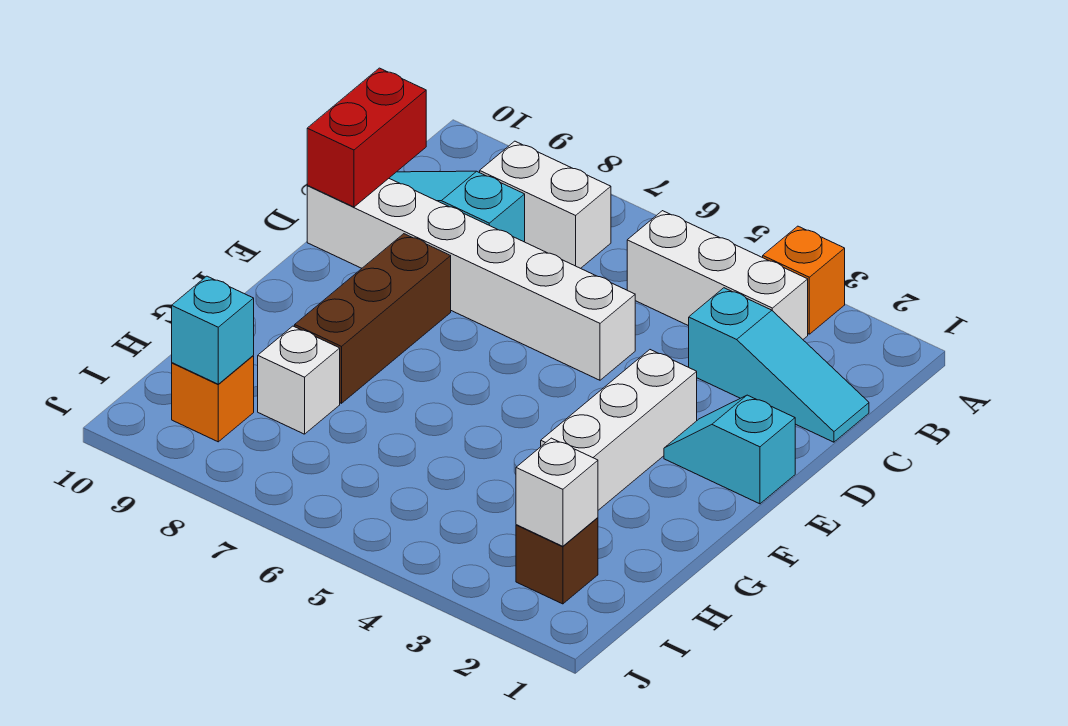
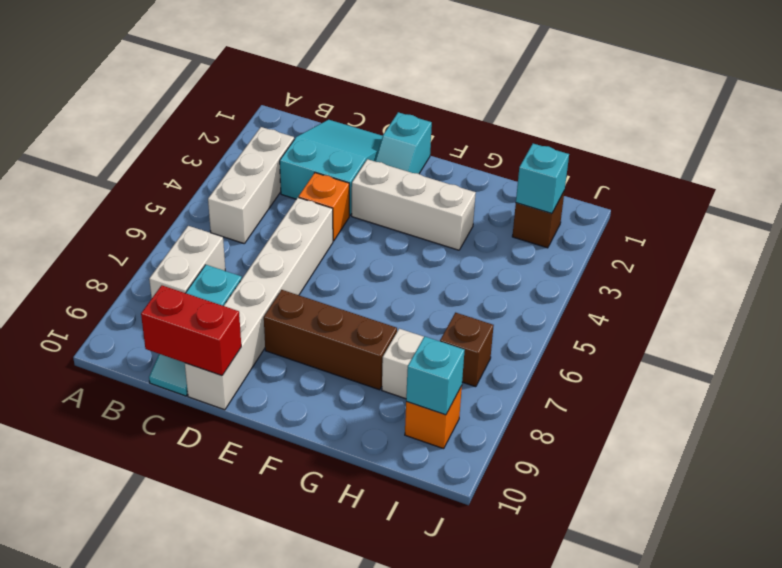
orange brick A3 level 1 -> orange brick D4 level 1
cyan slope C1:C3 level 1 top 3 -> cyan slope C1:D3 level 1 top 3
white brick I2 level 2 -> cyan brick I2 level 2
none -> brown brick I7 level 1

